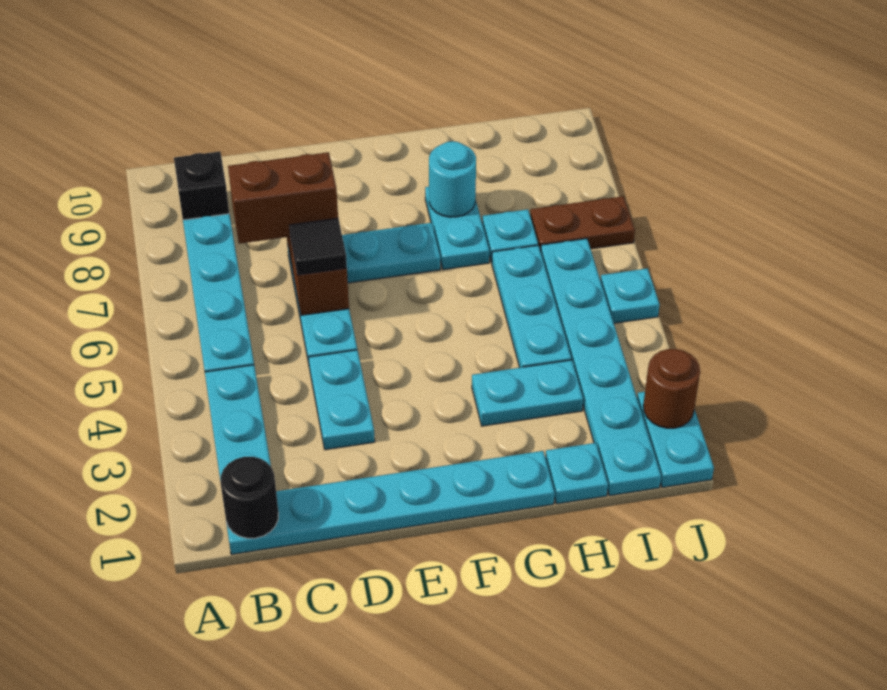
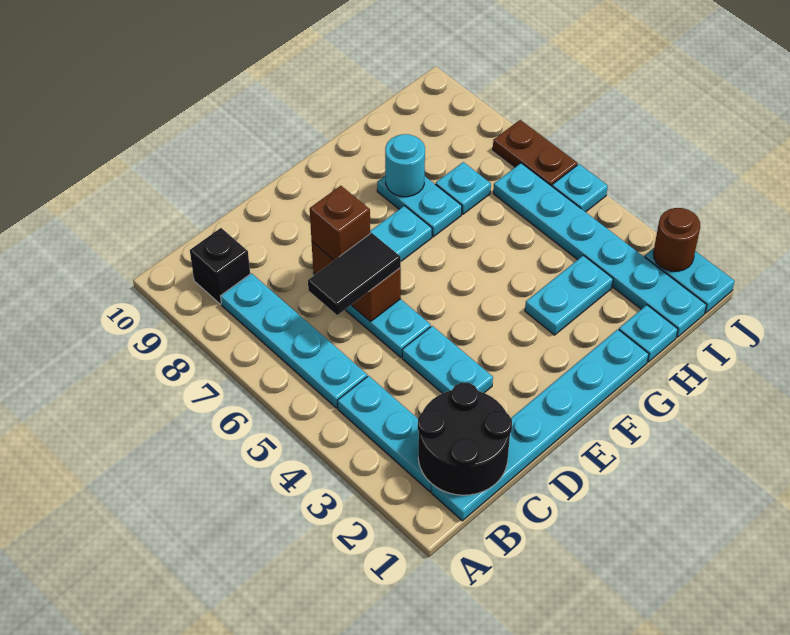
black round brick B1 level 2 -> black round brick B1:C2 level 2
brown brick C7:D7 level 3 -> brown brick D7 level 3
black tile D6 level 3 -> black tile C6:D6 level 3
cyan plate H4:H6 level 1 -> none
brown plate I7:J7 level 1 -> brown plate J6:J7 level 1

